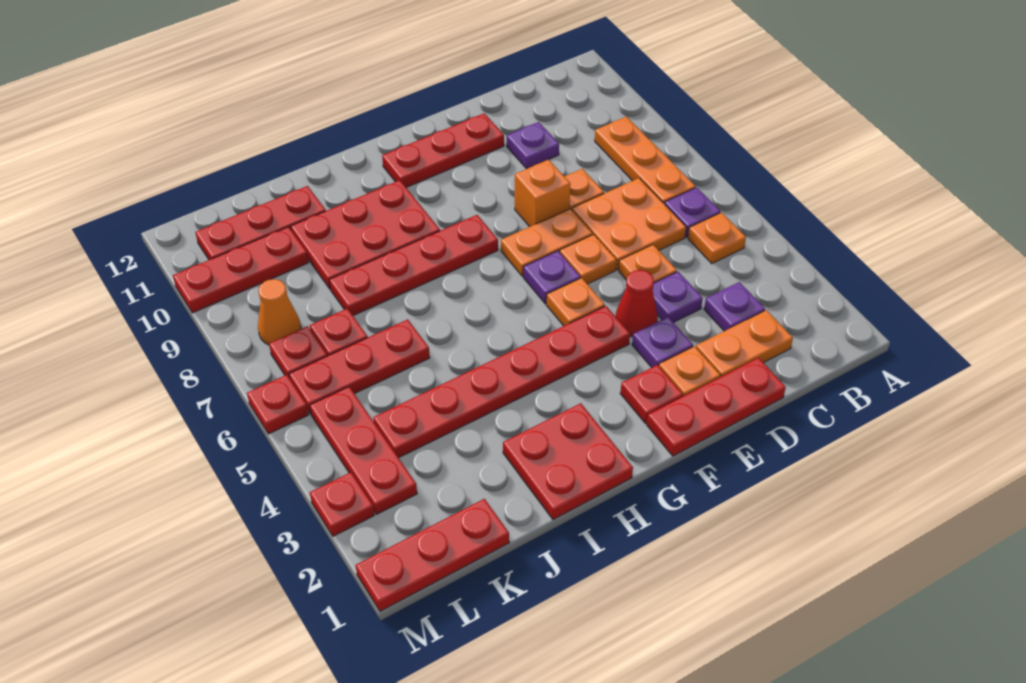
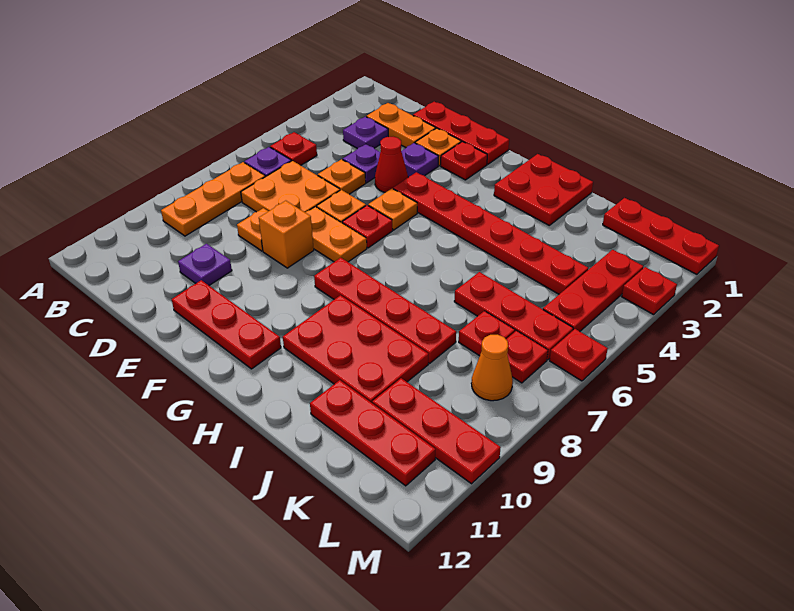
orange plate B5 level 1 -> red plate B5 level 1
purple plate F6 level 1 -> red plate F6 level 1

